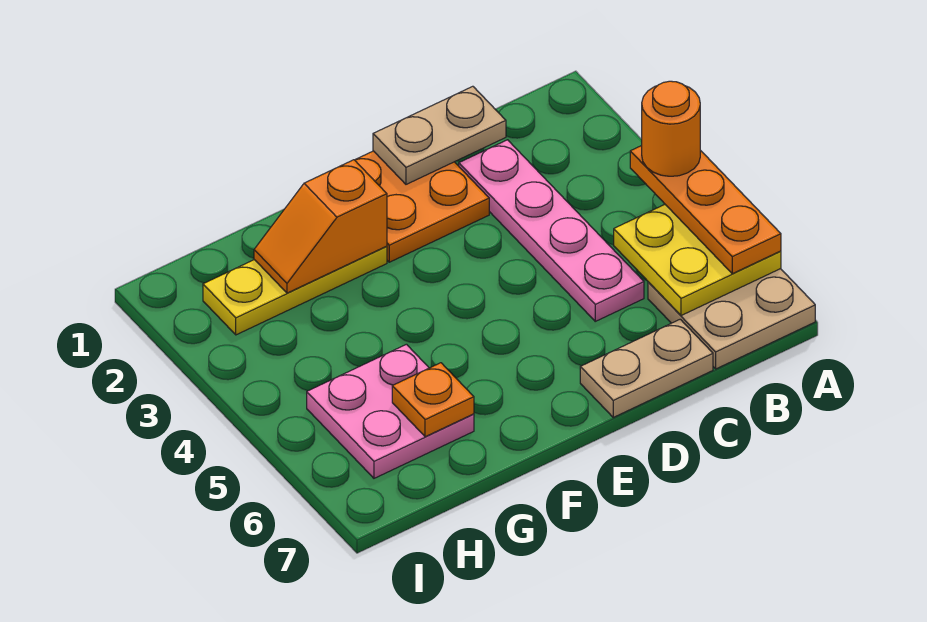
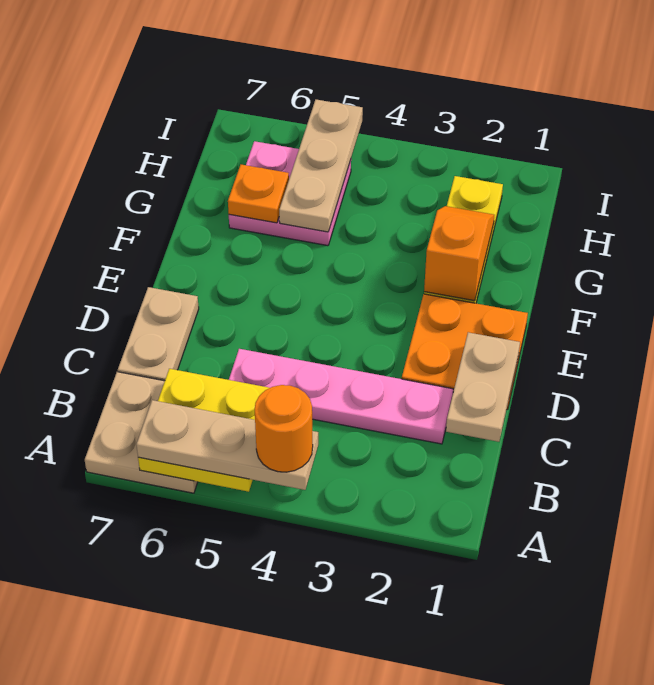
orange plate A4:A6 level 3 -> tan plate A4:A6 level 3
none -> tan plate G5:I5 level 2

